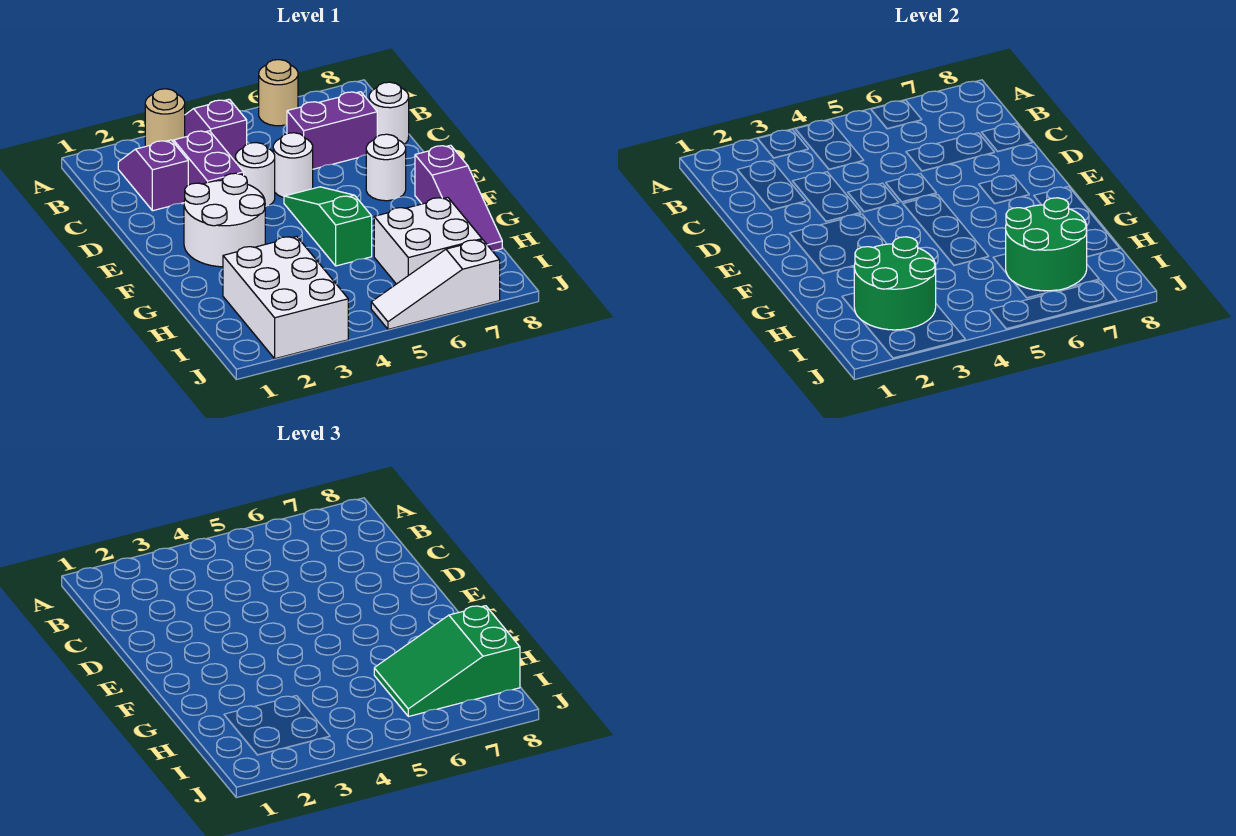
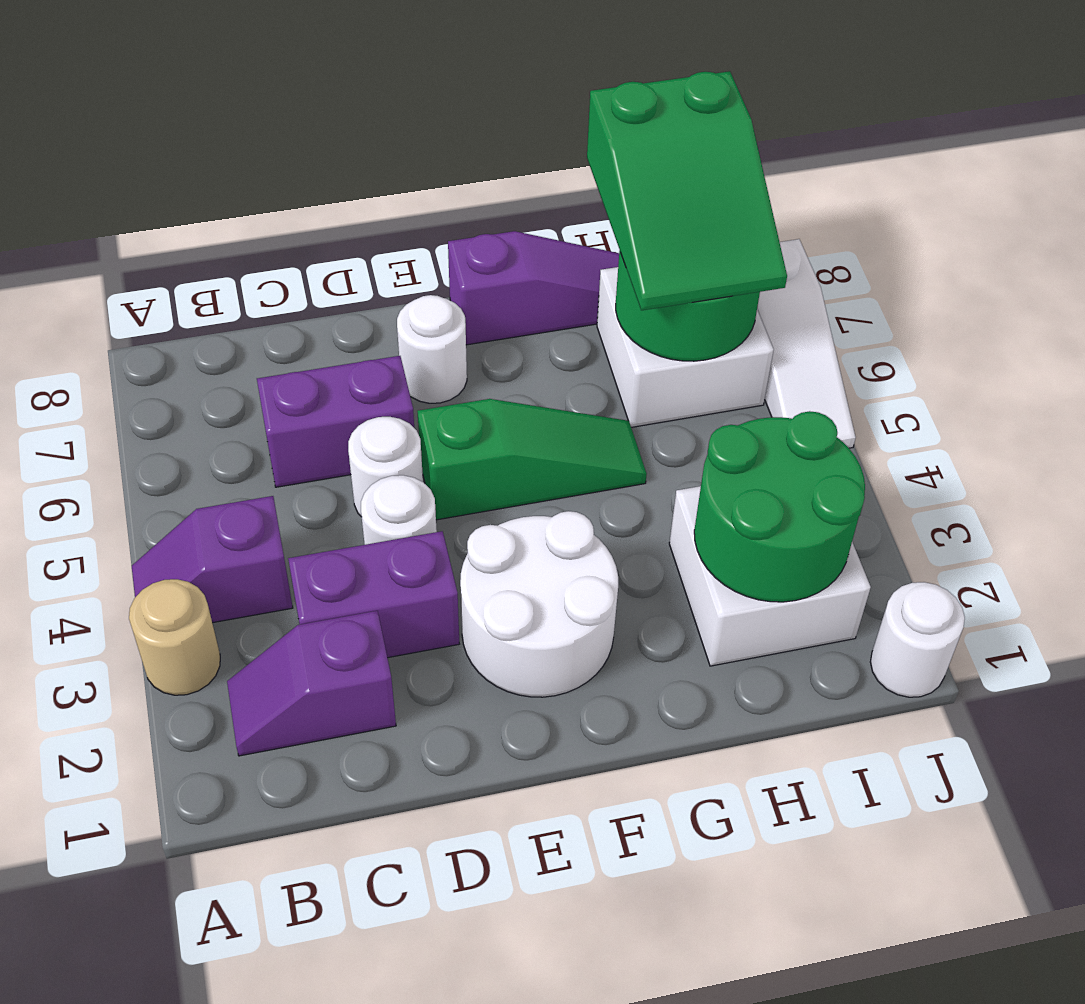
tan round brick A6 level 1 -> none
purple brick C6:C7 level 1 -> purple brick C6:D6 level 1
white round brick C8 level 1 -> white round brick J1 level 1
green slope E5:G5 level 1 top G -> green slope E5:G5 level 1 top E
white brick H2:J3 level 1 -> white brick H2:I3 level 1

